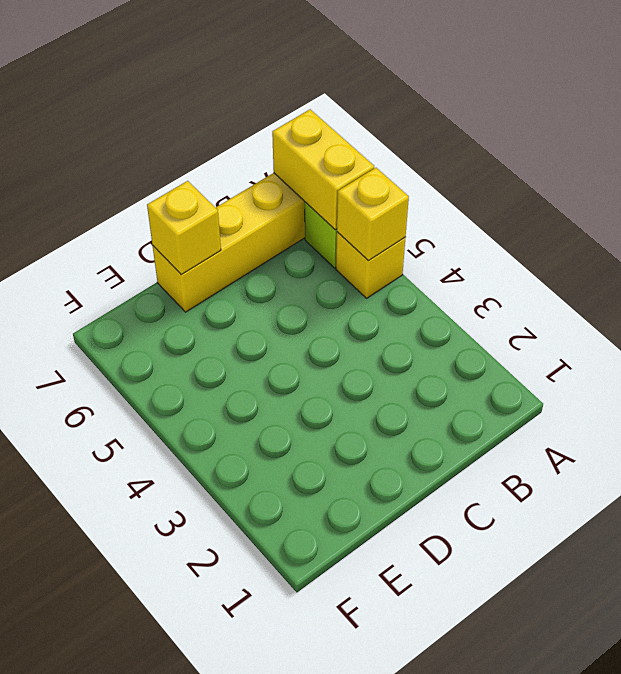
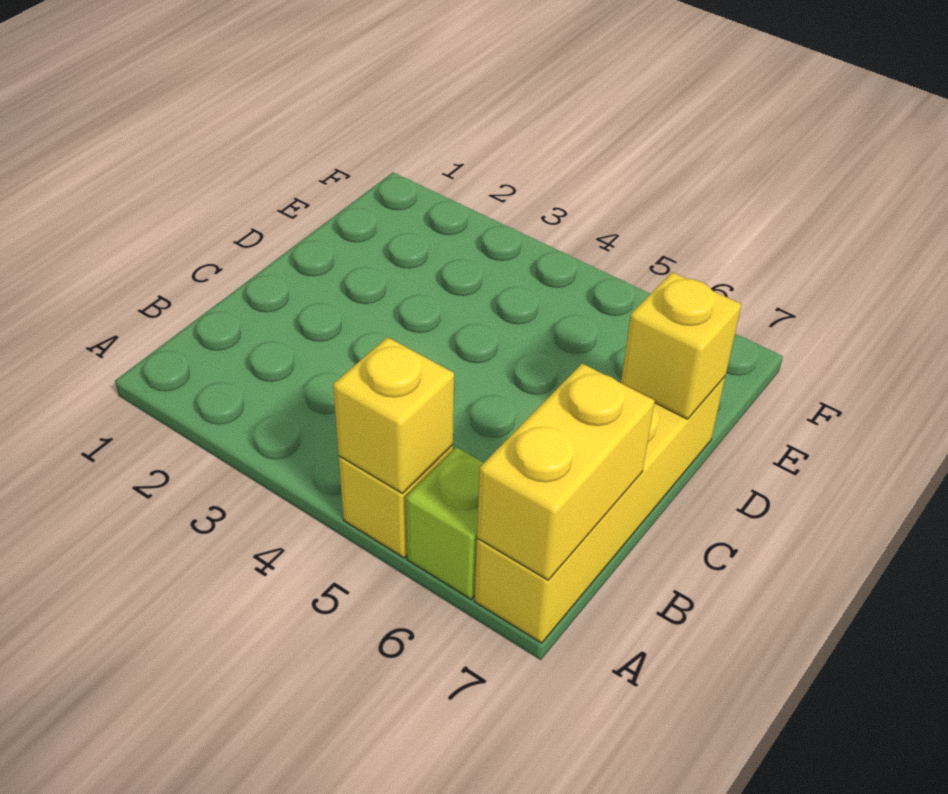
yellow brick A6:A7 level 2 -> yellow brick A7:B7 level 2

